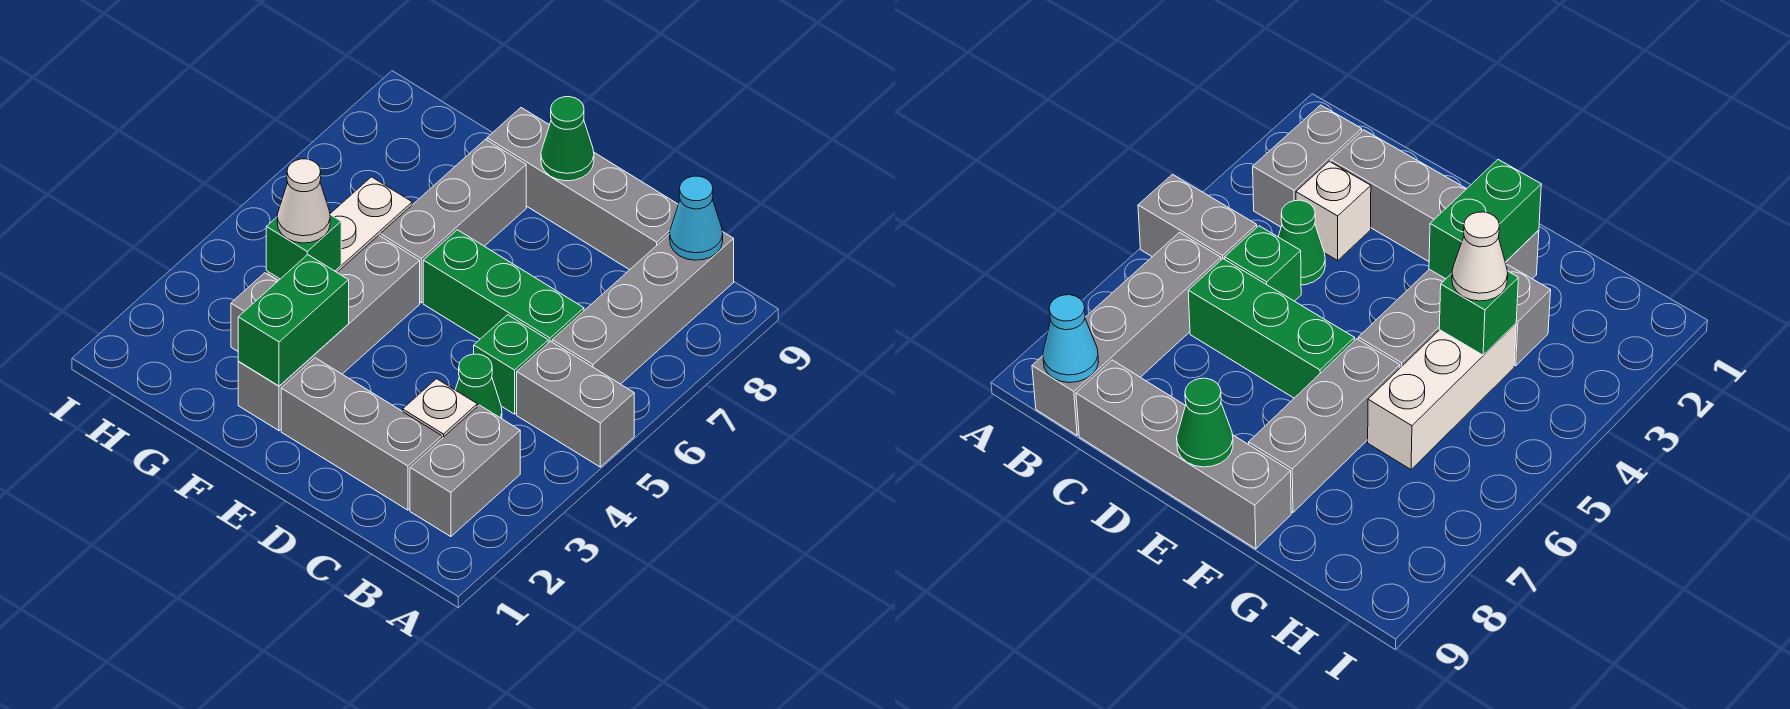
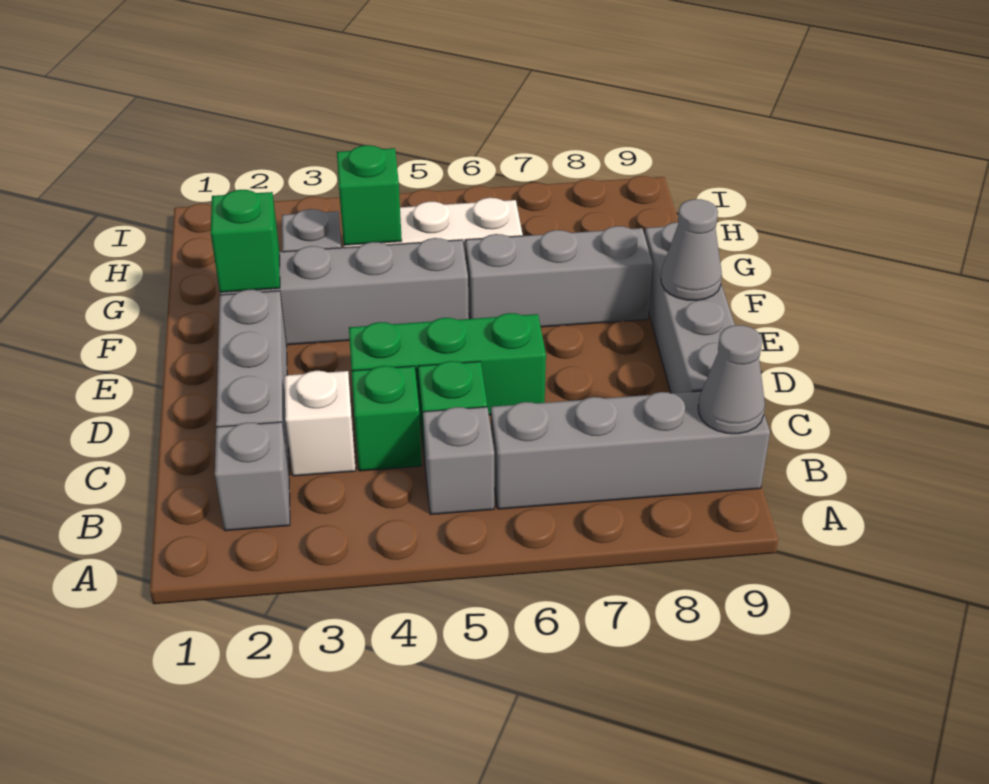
grey brick A5:B5 level 1 -> grey brick B5 level 1
grey brick B2:B3 level 1 -> grey brick B2 level 1
cyan cone B9 level 2 -> grey cone B9 level 2
green cone C4 level 1 -> green brick C4 level 1
green brick C6:E6 level 1 -> green brick D4:D6 level 1
green cone E9 level 2 -> grey cone E9 level 2
green brick F2:F3 level 2 -> green brick F2 level 2
white cone G4 level 3 -> none

